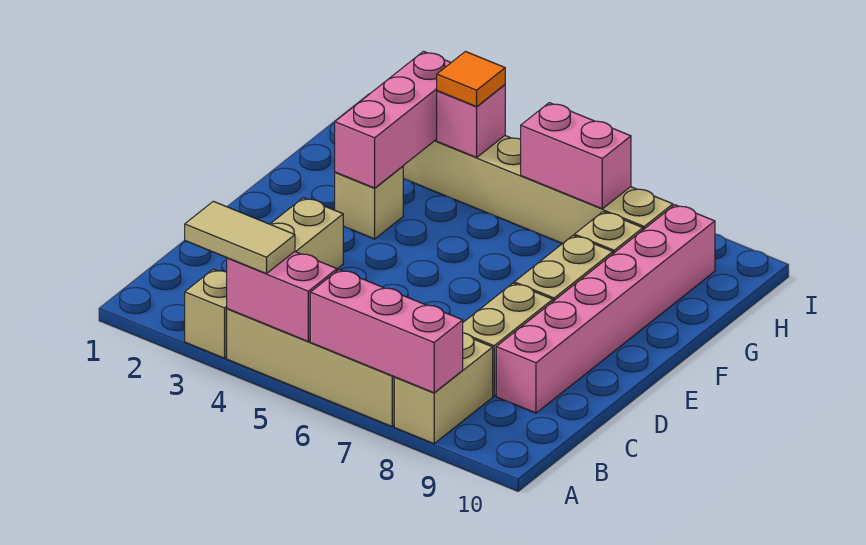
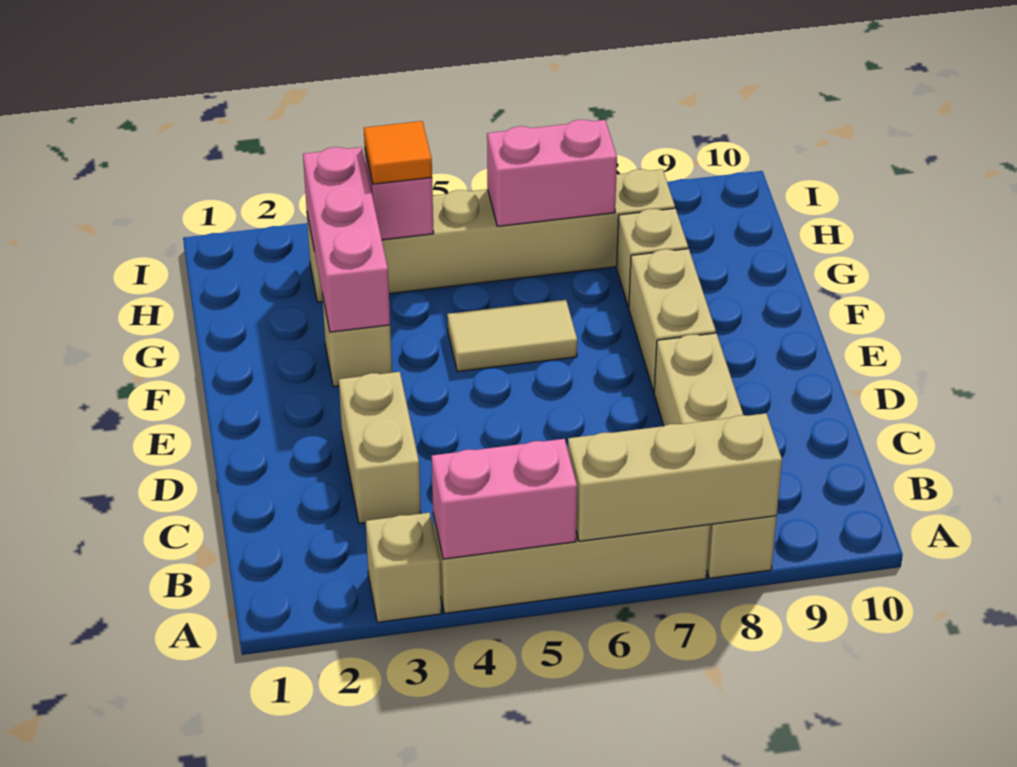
tan tile A3:A4 level 3 -> tan tile F5:F6 level 1
pink brick A6:A8 level 2 -> tan brick A6:A8 level 2
pink brick C9:H9 level 1 -> none

